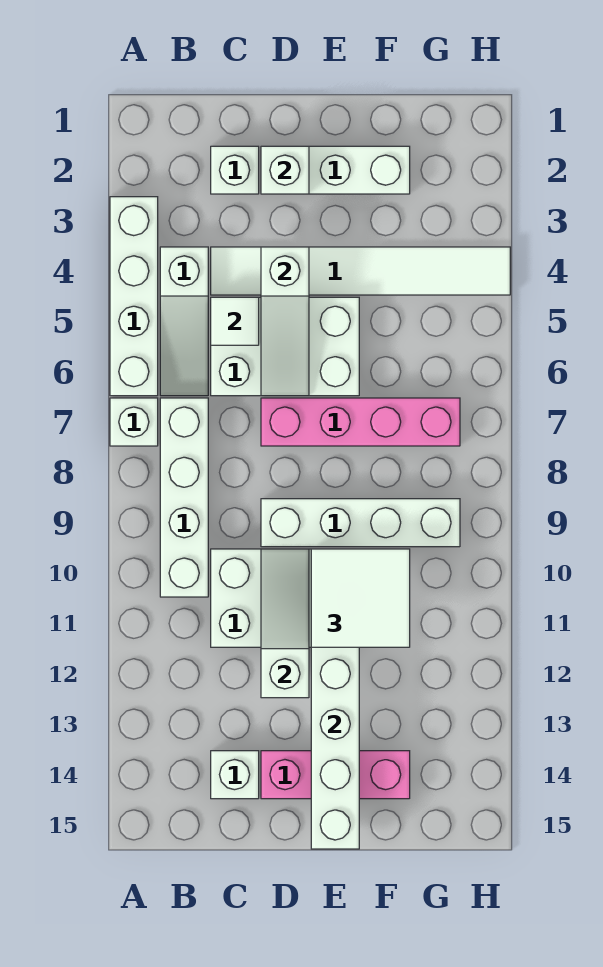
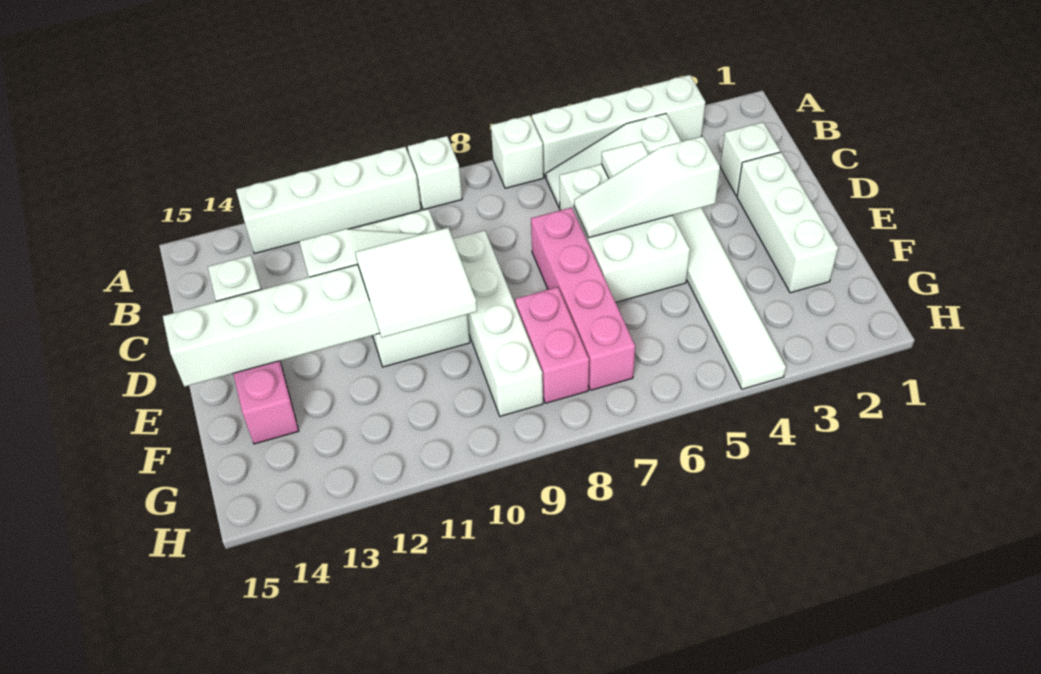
white brick B7:B10 level 1 -> white brick A10:A13 level 1
white brick D2 level 2 -> white brick A9 level 1
none -> pink brick F8:G8 level 1

